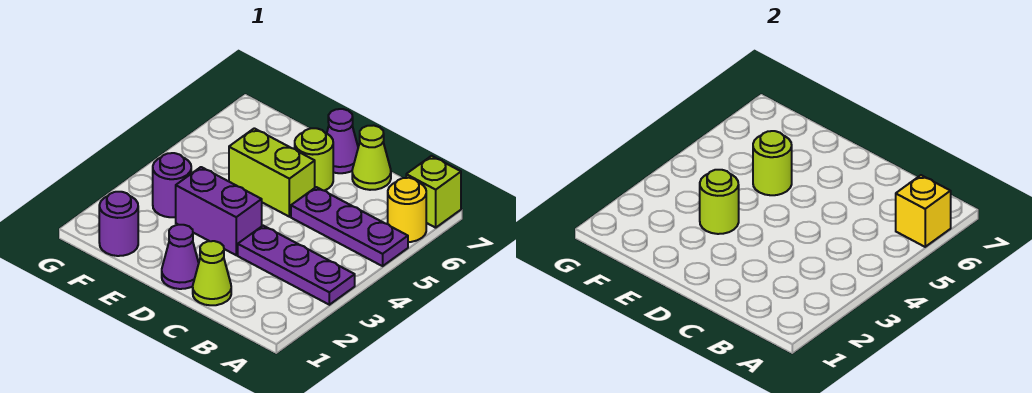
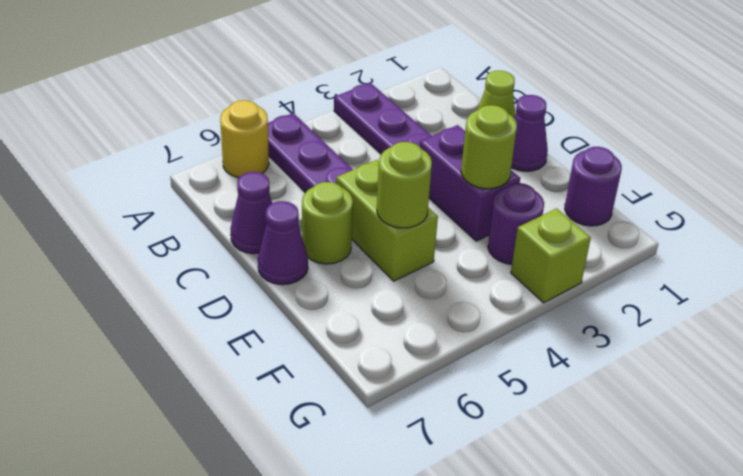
yellow brick A6 level 2 -> none
lime brick A7 level 1 -> lime brick G3 level 1
lime cone C7 level 1 -> purple cone C7 level 1

